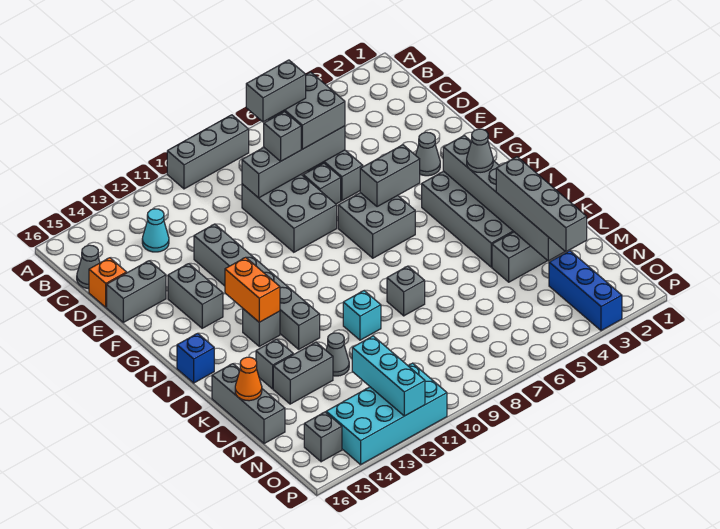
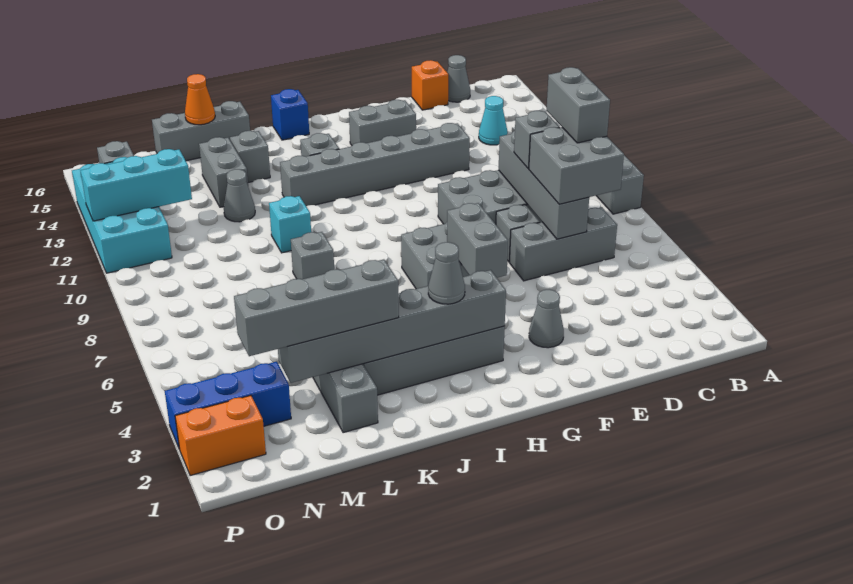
grey brick E15:E16 level 1 -> none
orange brick H13:I13 level 2 -> orange brick O2:P2 level 1

